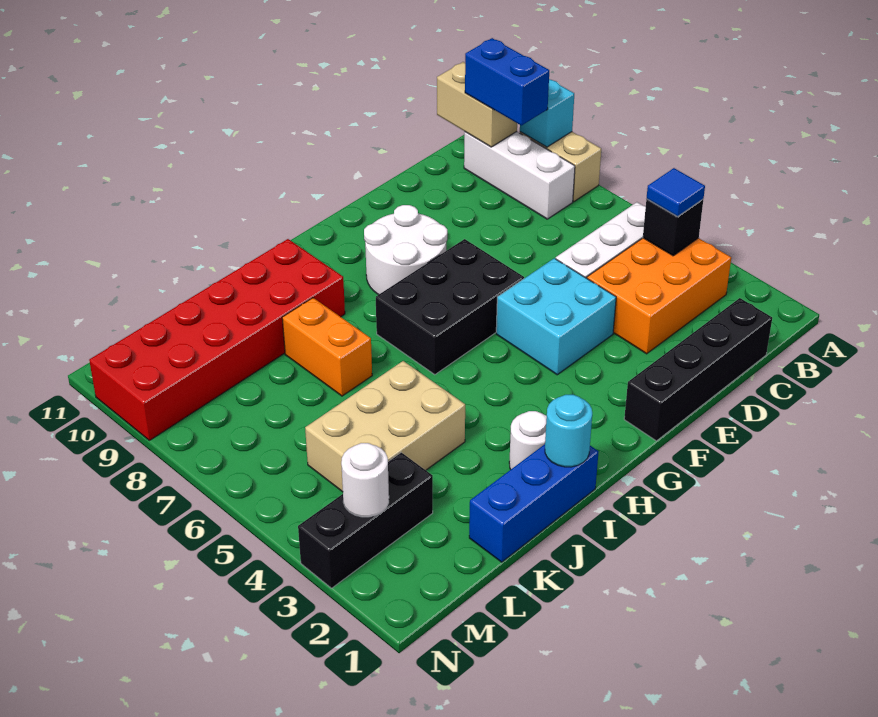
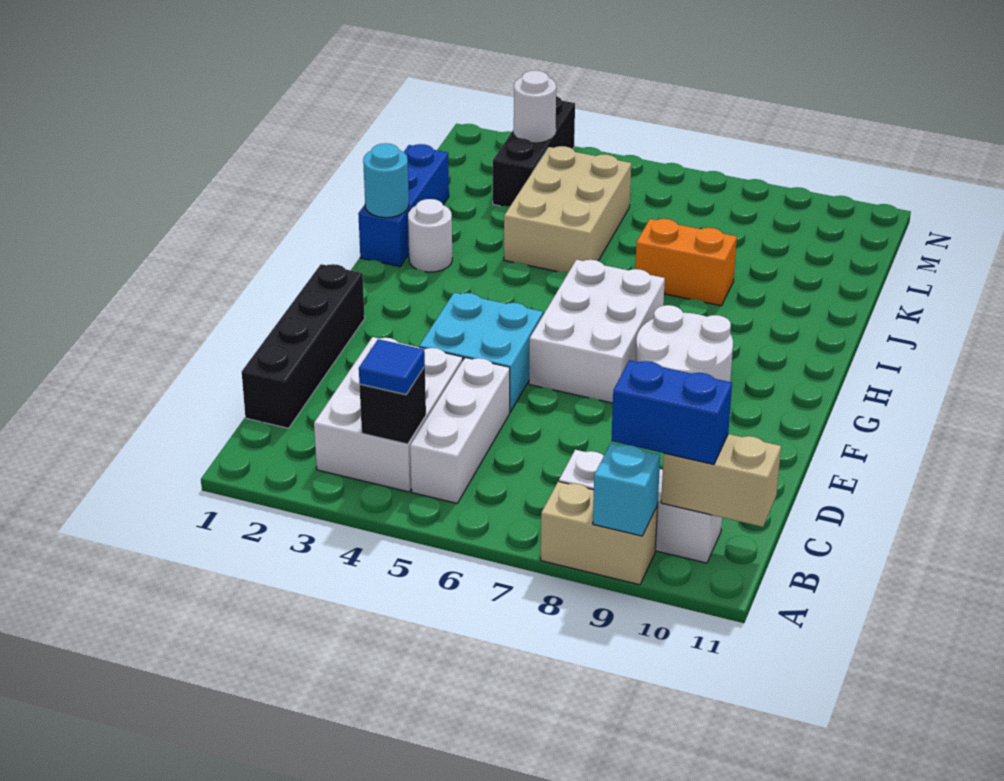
orange brick B3:D4 level 1 -> white brick B3:D4 level 1
black brick F6:H7 level 1 -> white brick F6:H7 level 1
red brick I9:N10 level 1 -> none

